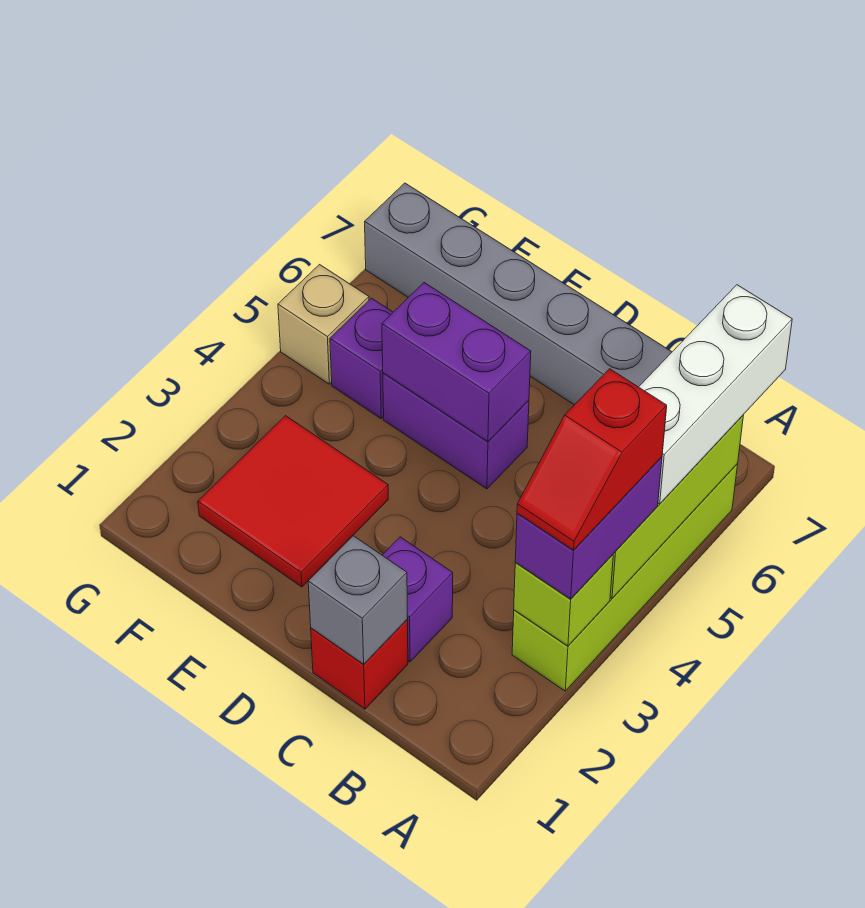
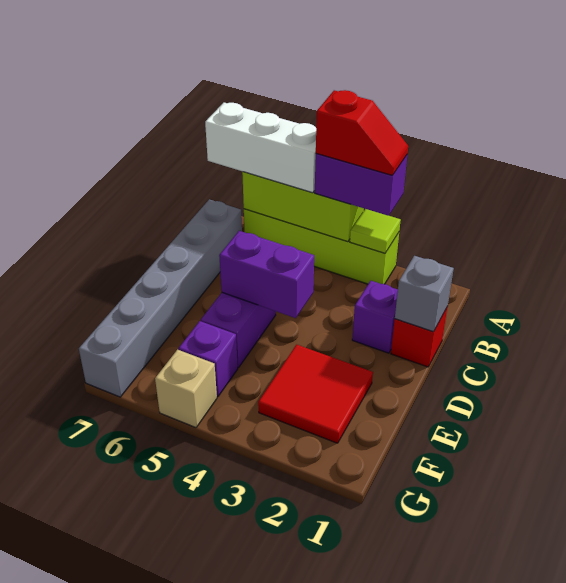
lime brick A3 level 2 -> lime tile A3 level 2
purple brick D5:E5 level 2 -> purple brick D4:D5 level 2

